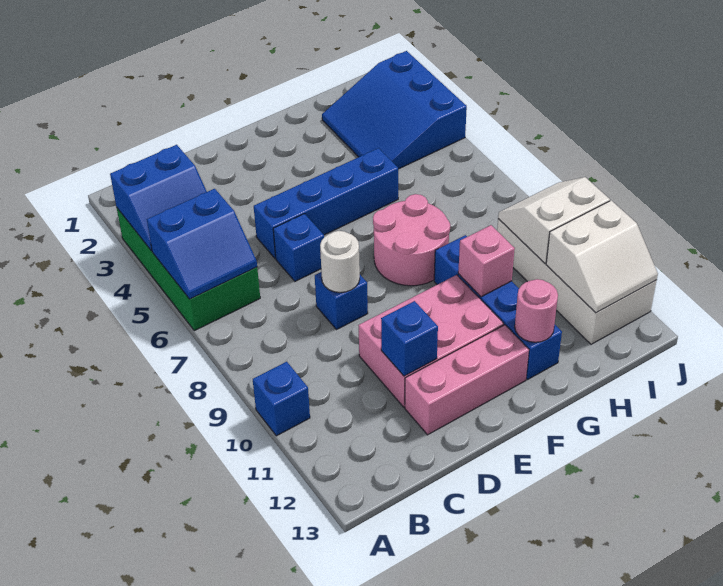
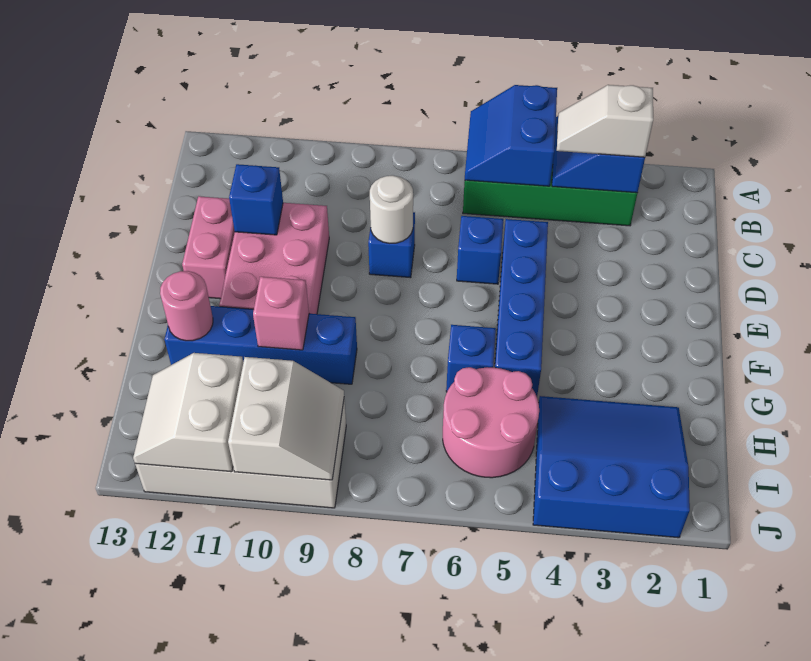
blue brick A10 level 1 -> blue brick G6 level 1
none -> white slope B3:B4 level 3 top 3
pink brick D12:F12 level 1 -> pink brick D12:E12 level 1
pink round brick F7:G8 level 1 -> pink round brick H5:I6 level 1

